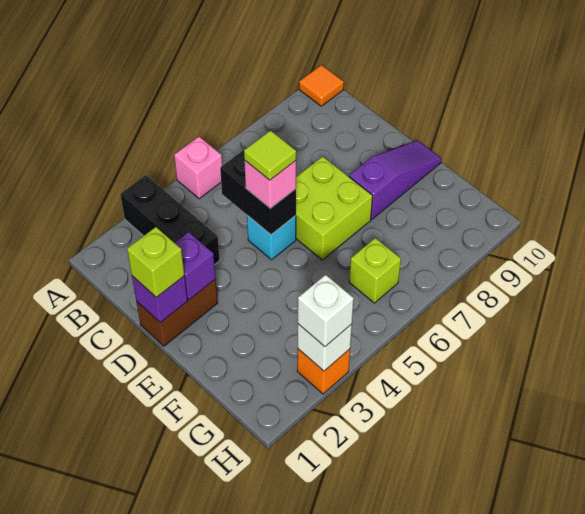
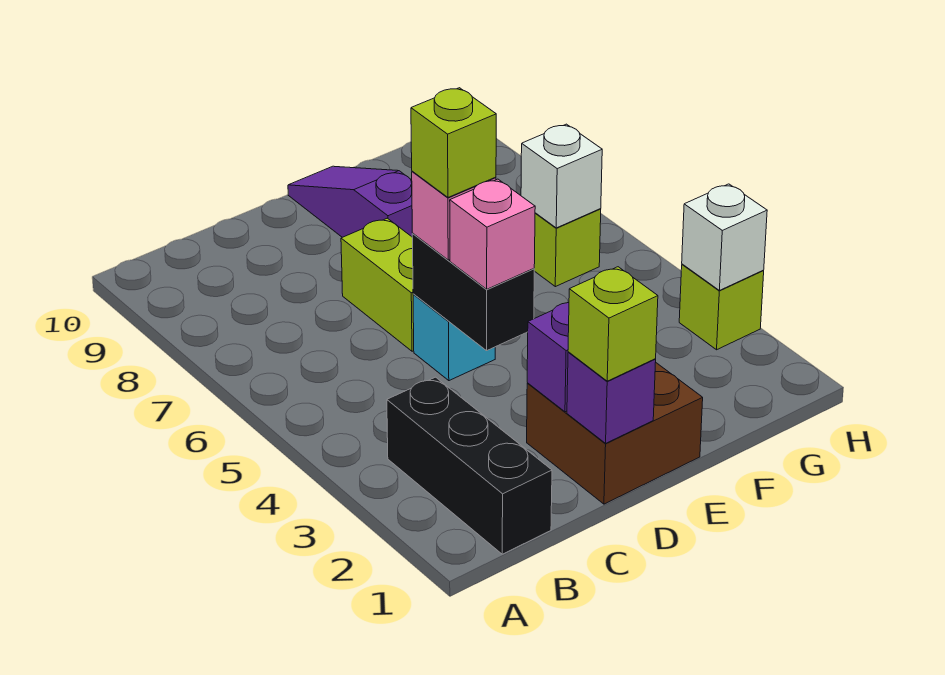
black brick A3:C3 level 1 -> black brick B1:B3 level 1
pink brick A5 level 1 -> pink brick D4 level 3
orange tile A10 level 1 -> none
black brick C5:D5 level 2 -> black brick D4:D5 level 2
brown brick D1:D2 level 1 -> brown brick D1:E2 level 1
lime tile D5 level 4 -> lime brick D5 level 4
lime brick D6:E7 level 1 -> lime brick D6:D7 level 1
orange brick H3 level 1 -> lime brick H3 level 1
white brick H3 level 3 -> white brick G6 level 2

